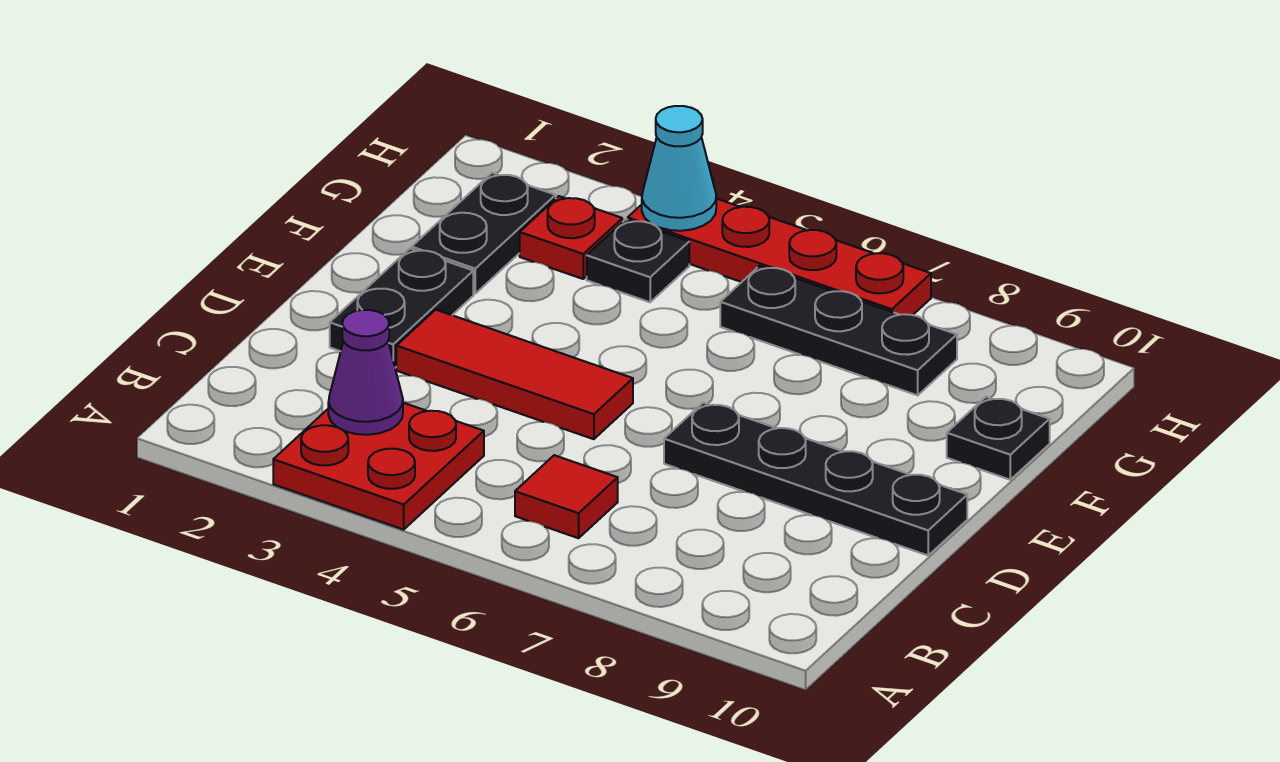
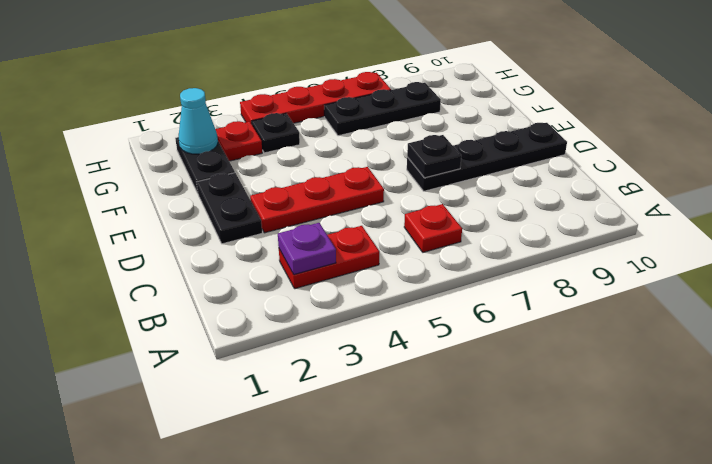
red plate A3:B4 level 1 -> red plate B3:B4 level 1
purple cone B3 level 2 -> purple plate B3 level 2
red tile B6 level 1 -> red plate B6 level 1
red tile D3:D5 level 1 -> red plate D3:D5 level 1
black plate F10 level 1 -> black plate D7 level 2
cyan cone H4 level 2 -> cyan cone G2 level 2

